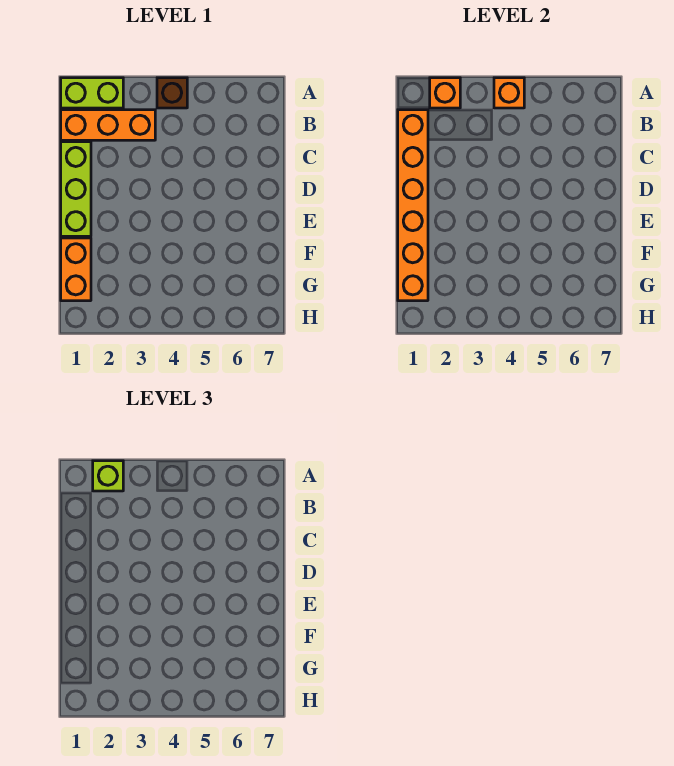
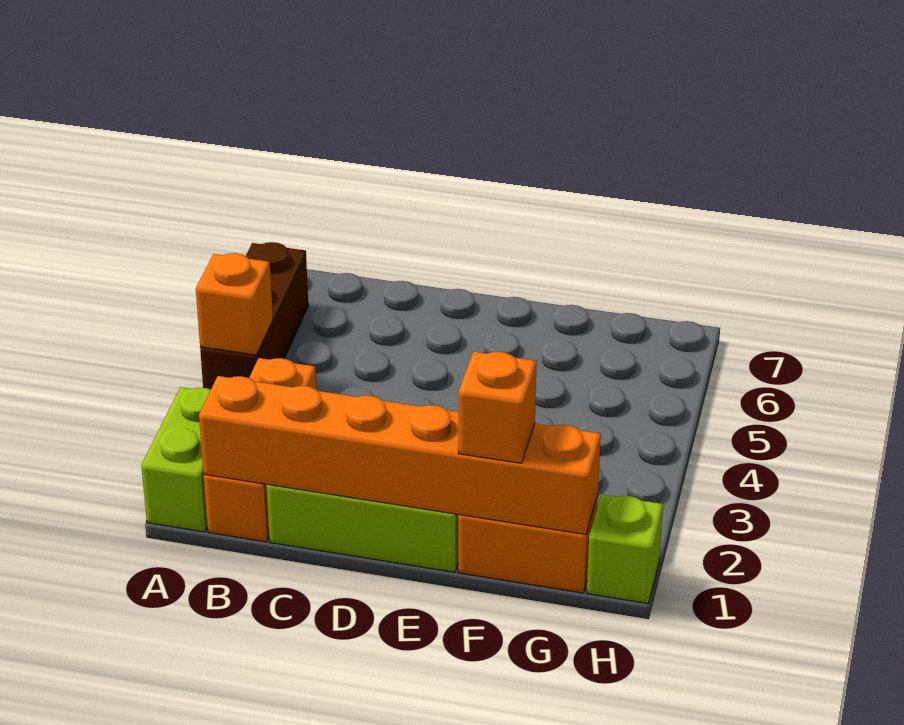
orange brick A2 level 2 -> orange brick F1 level 3
lime brick A2 level 3 -> lime brick H1 level 1
brown brick A4 level 1 -> brown brick A4:A6 level 1

